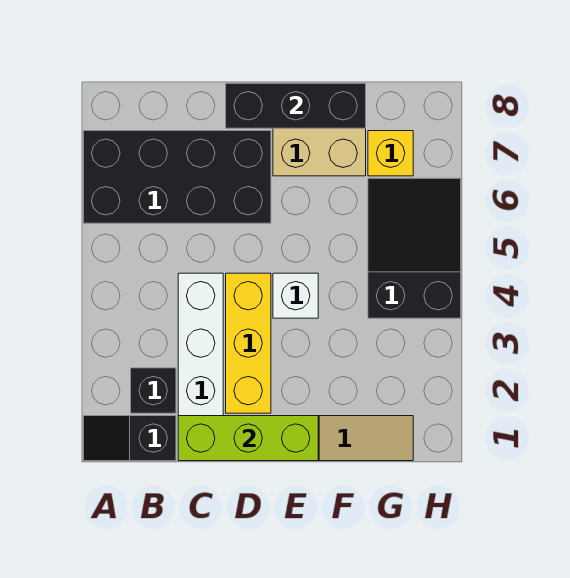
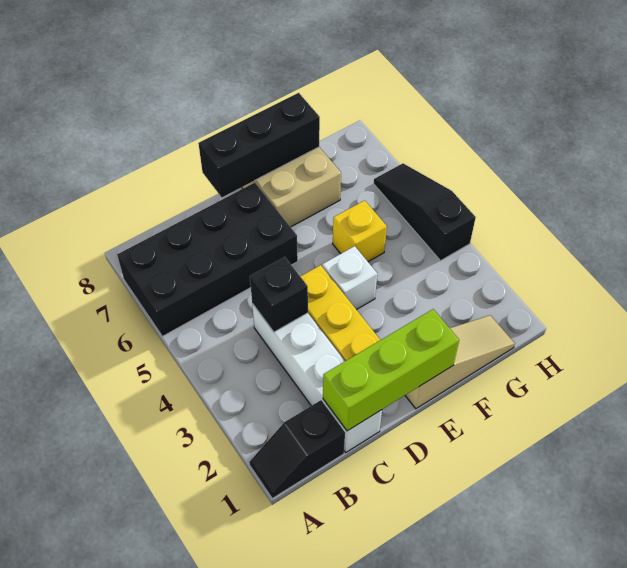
black brick B2 level 1 -> black brick C4 level 2
black slope G4:H6 level 1 top 4 -> black slope H4:H6 level 1 top 4
yellow brick G7 level 1 -> yellow brick F5 level 1

